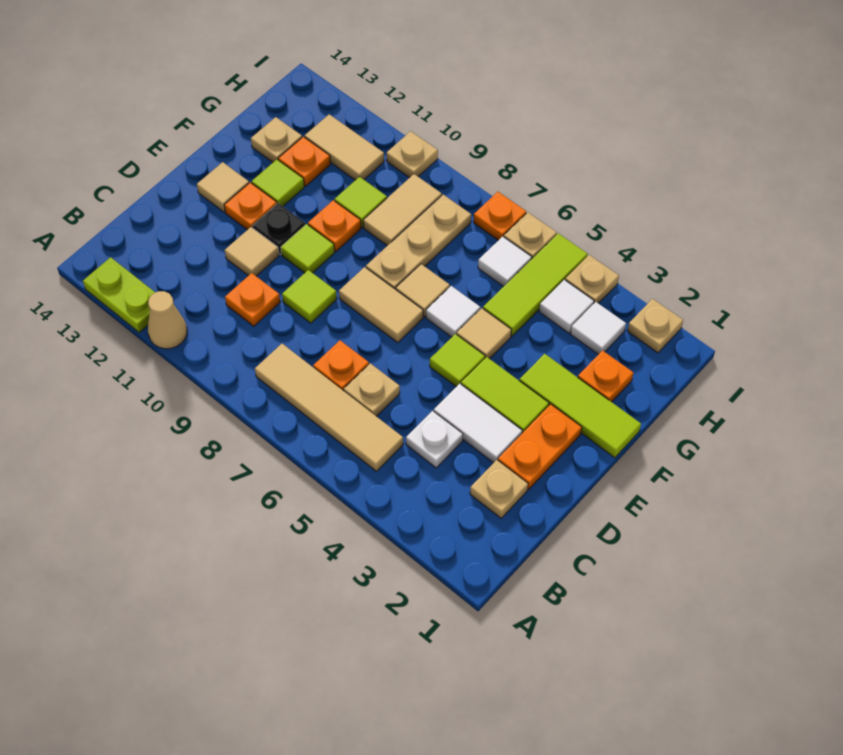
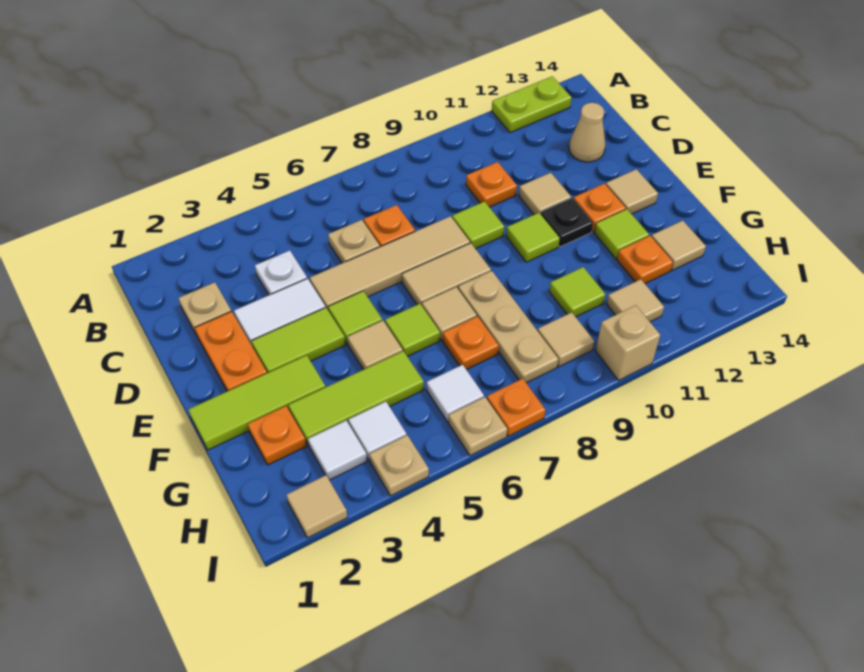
tan cone A11 level 1 -> tan cone C13 level 1
tan tile B5:B8 level 1 -> tan tile D5:D8 level 1
white tile F6 level 1 -> lime tile F6 level 1
orange plate F10 level 1 -> orange plate G7 level 1
lime tile G5:I5 level 1 -> lime tile G3:G5 level 1
tan tile G9:H9 level 1 -> tan tile H9 level 1
tan plate G13 level 1 -> tan tile G13 level 1
tan tile H11:H12 level 1 -> tan tile H11 level 1
tan plate I2 level 1 -> tan tile I2 level 1
tan plate I10 level 1 -> tan brick I10 level 1

